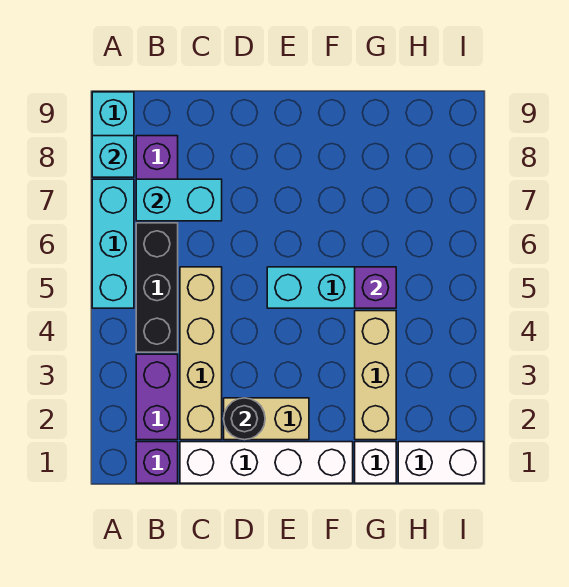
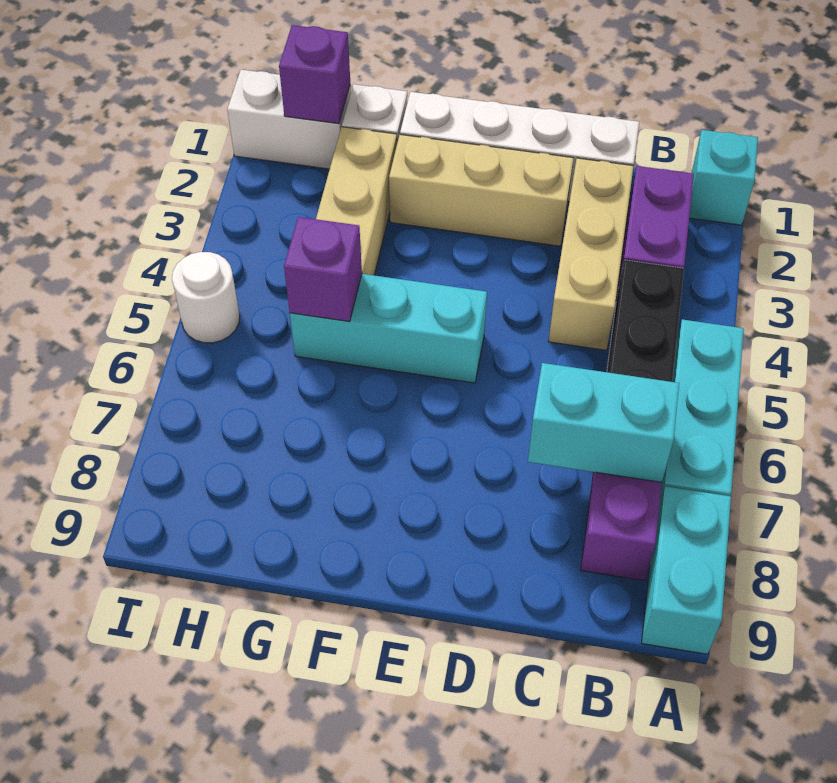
cyan brick A8 level 2 -> cyan brick A1 level 1
purple brick B1 level 1 -> purple brick H1 level 2
tan brick C2:C5 level 1 -> tan brick C2:C4 level 1
tan brick D2:E2 level 1 -> tan brick D2:F2 level 1
black round brick D2 level 2 -> none
none -> white round brick I5 level 1

